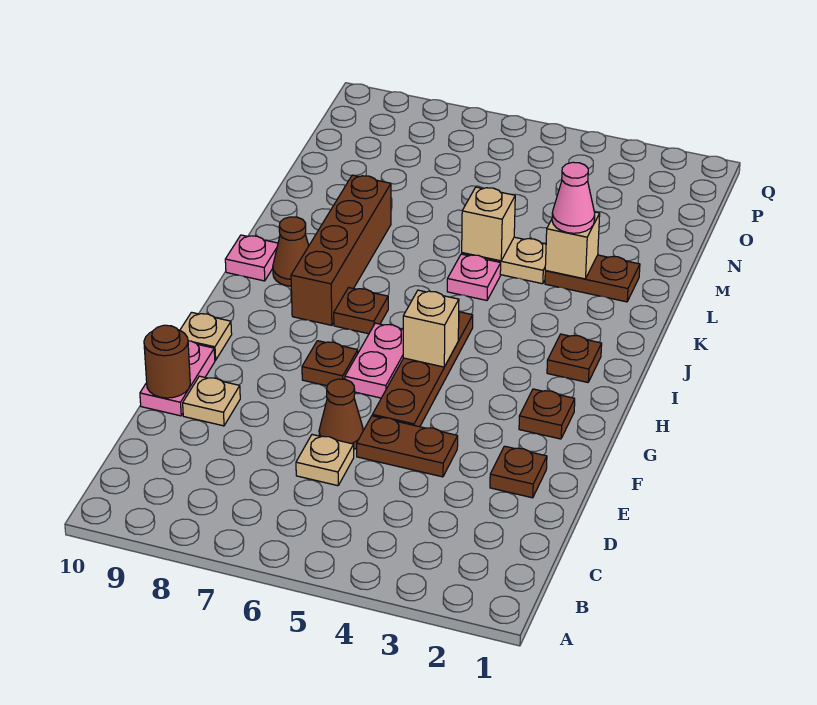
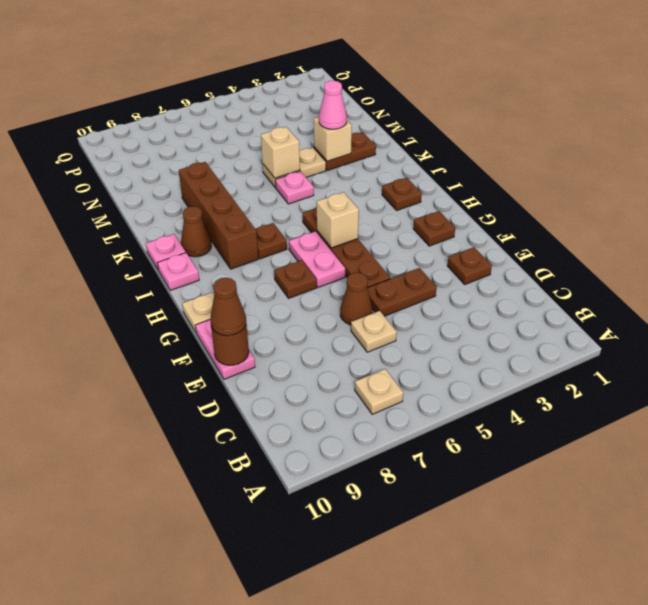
tan plate E9 level 1 -> tan plate B7 level 1
none -> brown cone E10 level 3
none -> pink plate I10 level 1

